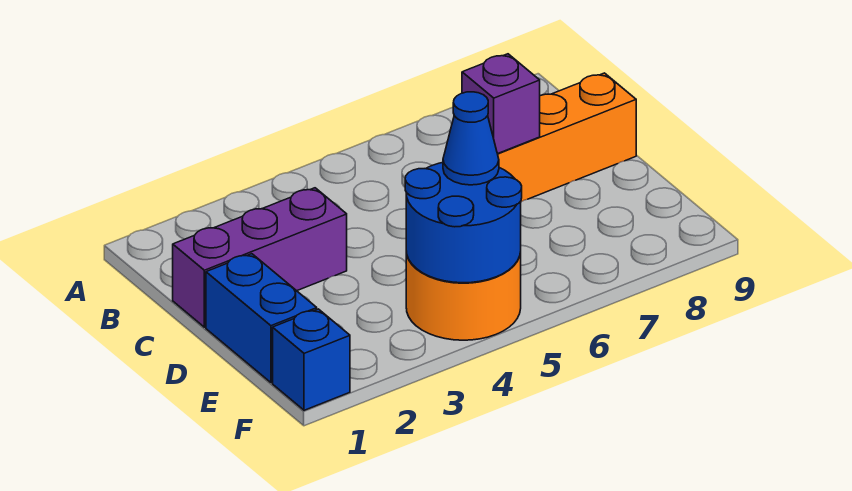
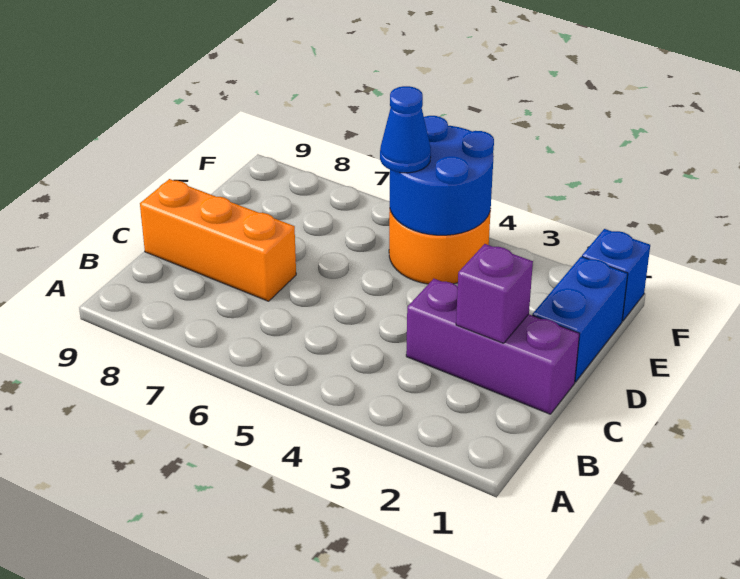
purple brick C7 level 2 -> purple brick C2 level 2

